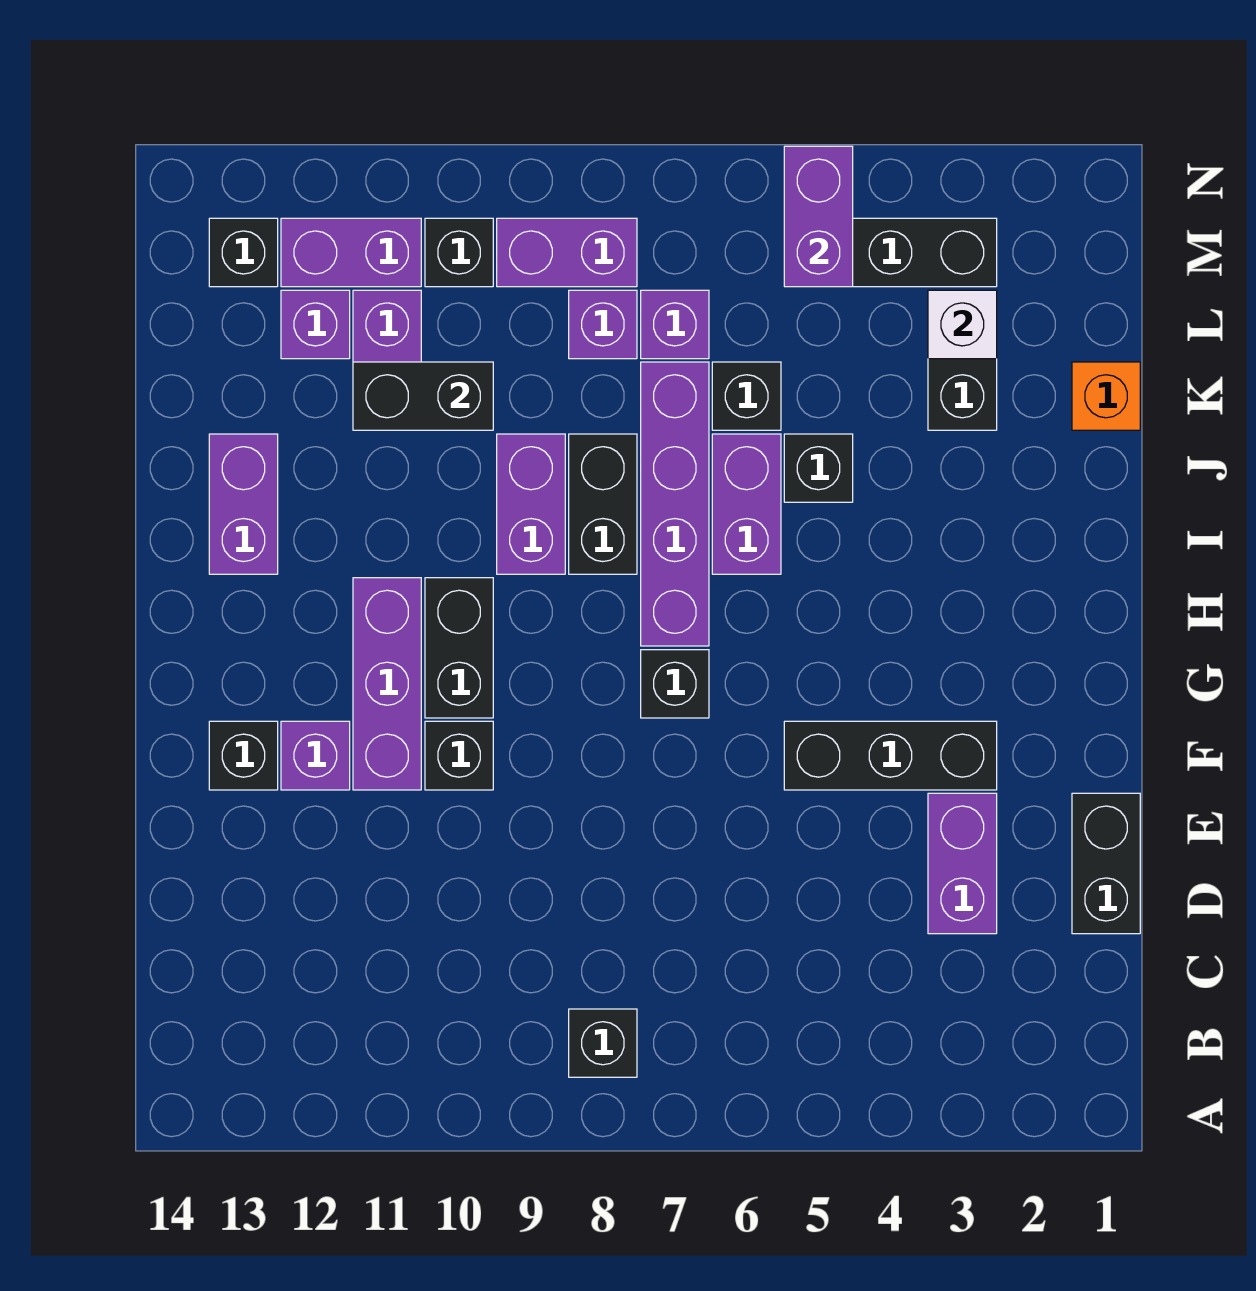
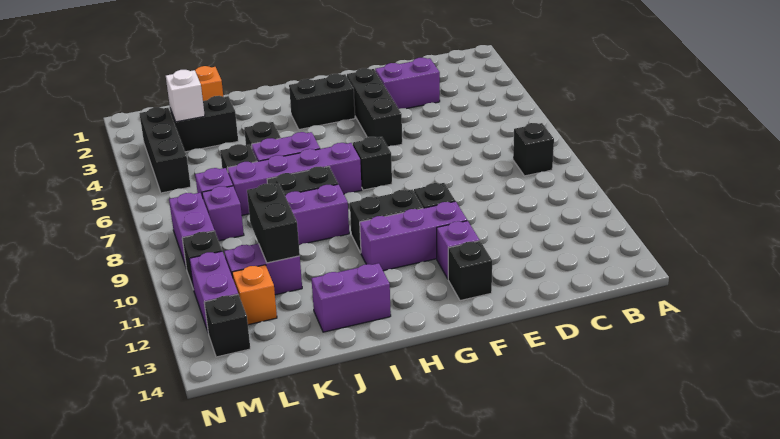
black brick D1:E1 level 1 -> black brick G3:H3 level 1
purple brick L12 level 1 -> orange brick L12 level 1
purple brick M5:N5 level 2 -> none

